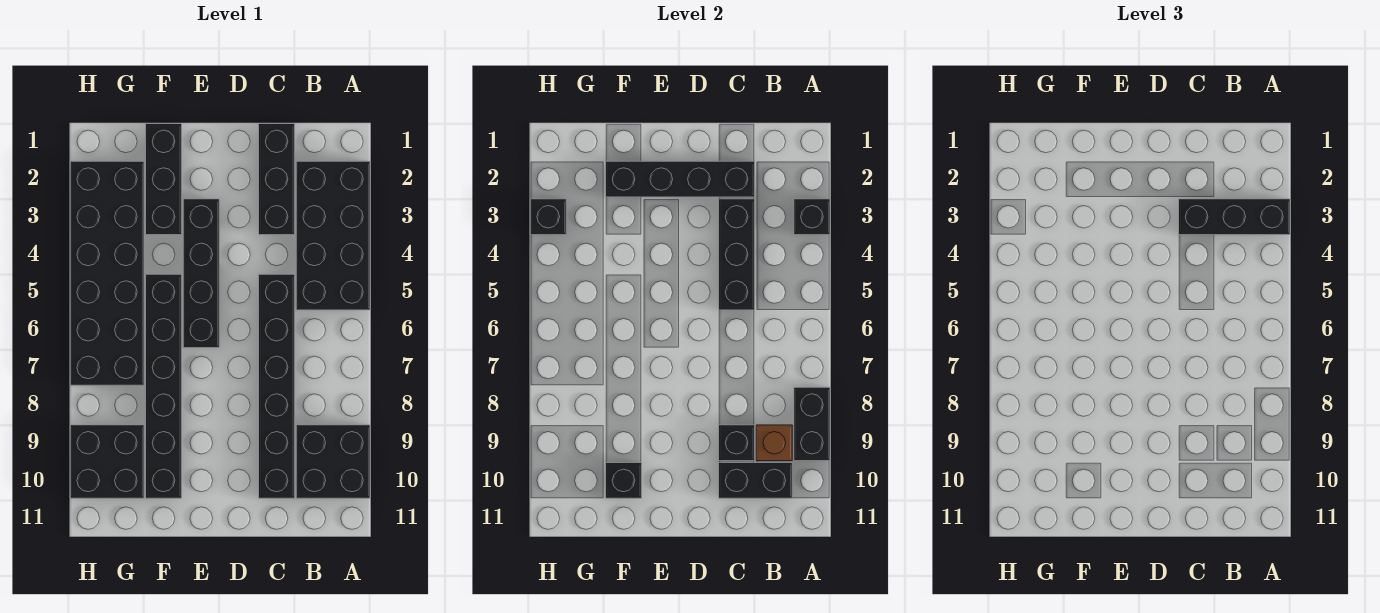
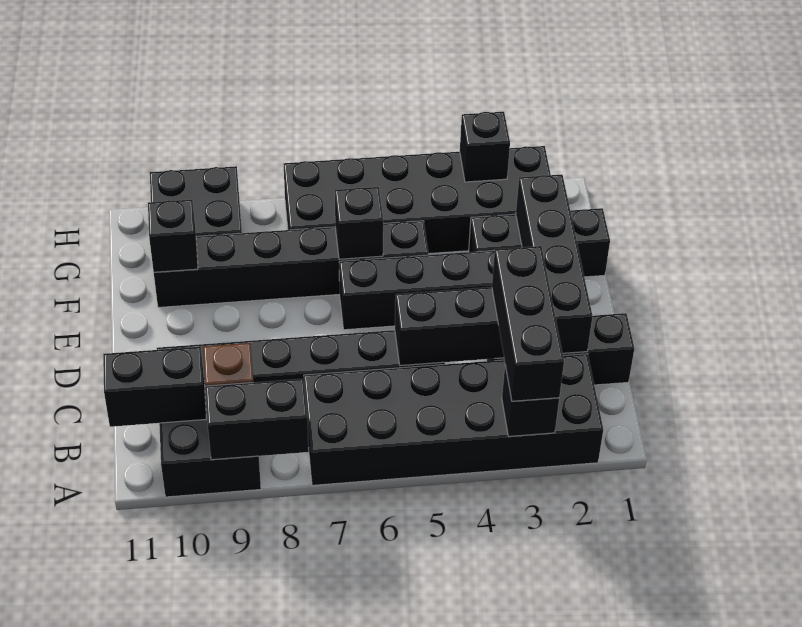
black brick A2:B5 level 1 -> black brick A2:B7 level 1
black brick B10:C10 level 2 -> black brick B10:B11 level 2
black brick C9 level 2 -> black brick F6 level 2

